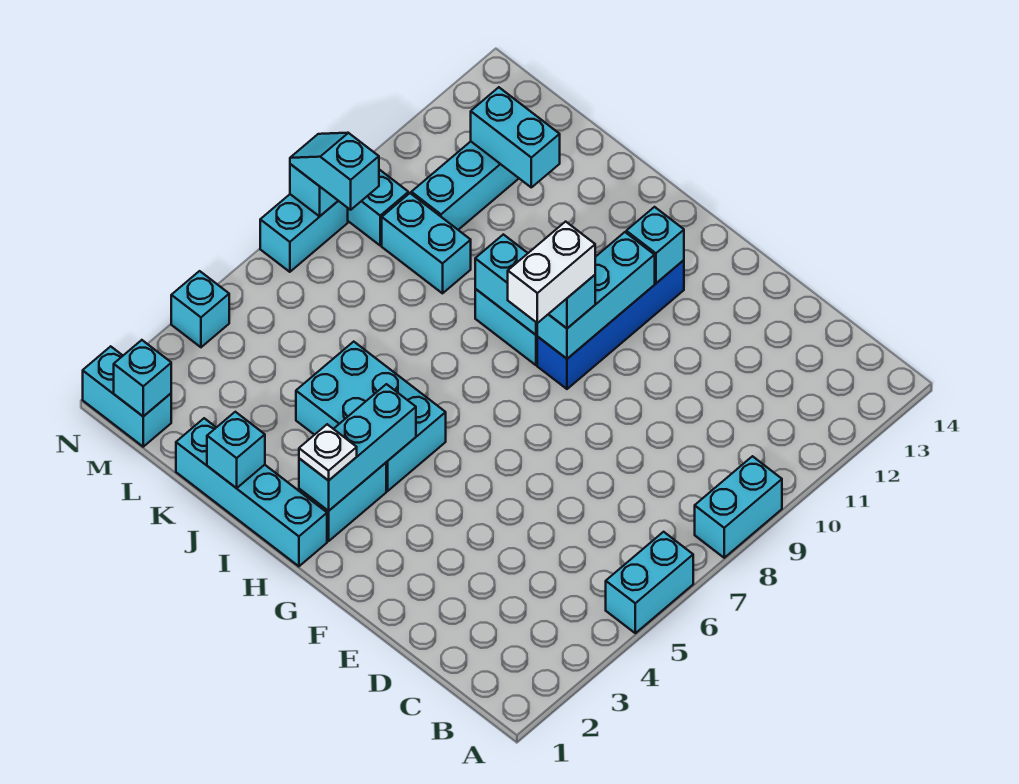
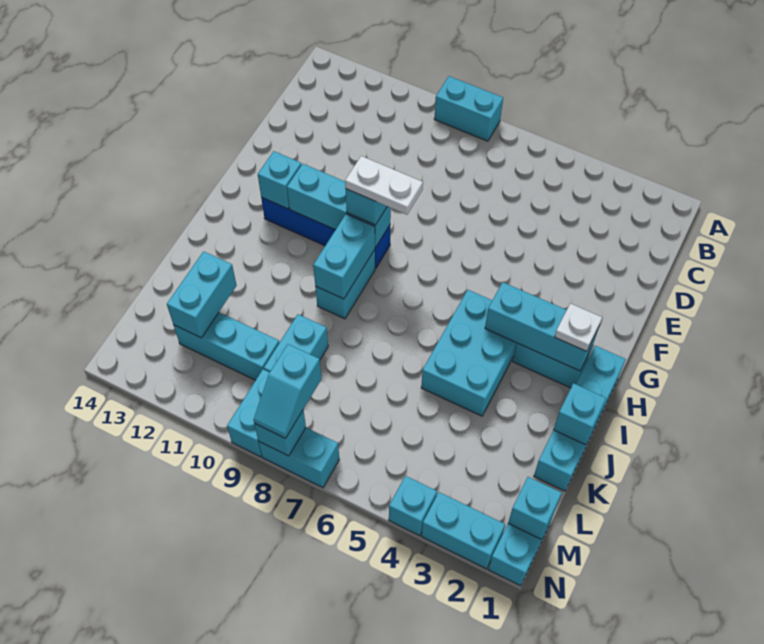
cyan brick A5:A6 level 1 -> cyan brick N2:N3 level 1
white brick G8:G9 level 4 -> white plate G8:G9 level 4

